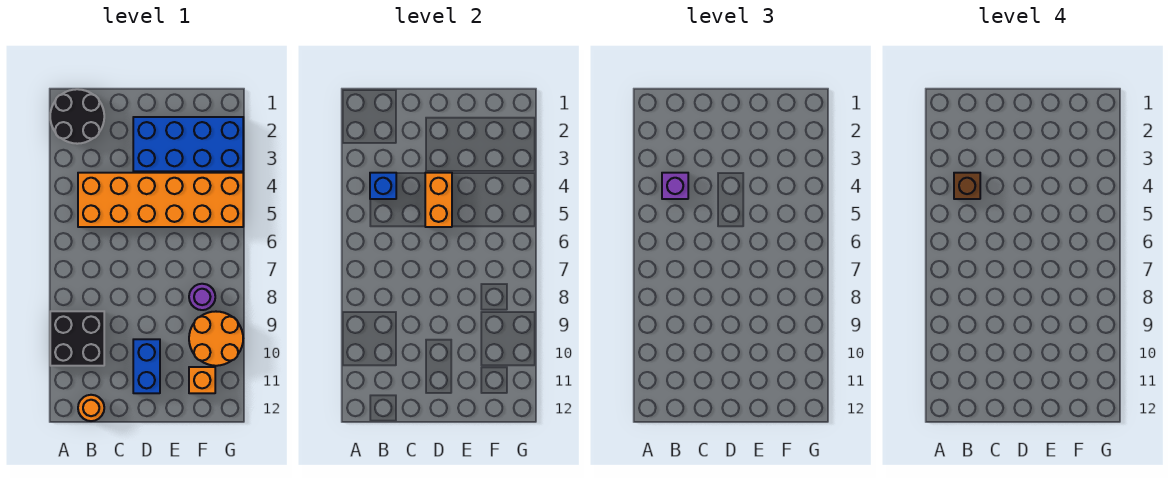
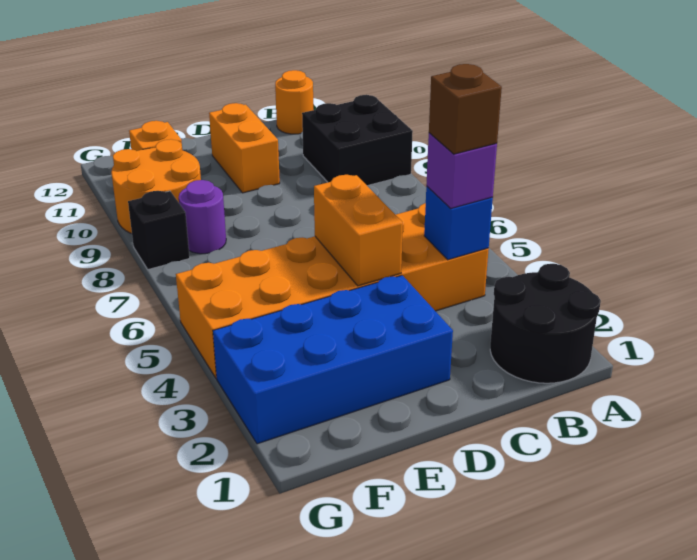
blue brick D10:D11 level 1 -> orange brick D10:D11 level 1
none -> black brick G8 level 1

